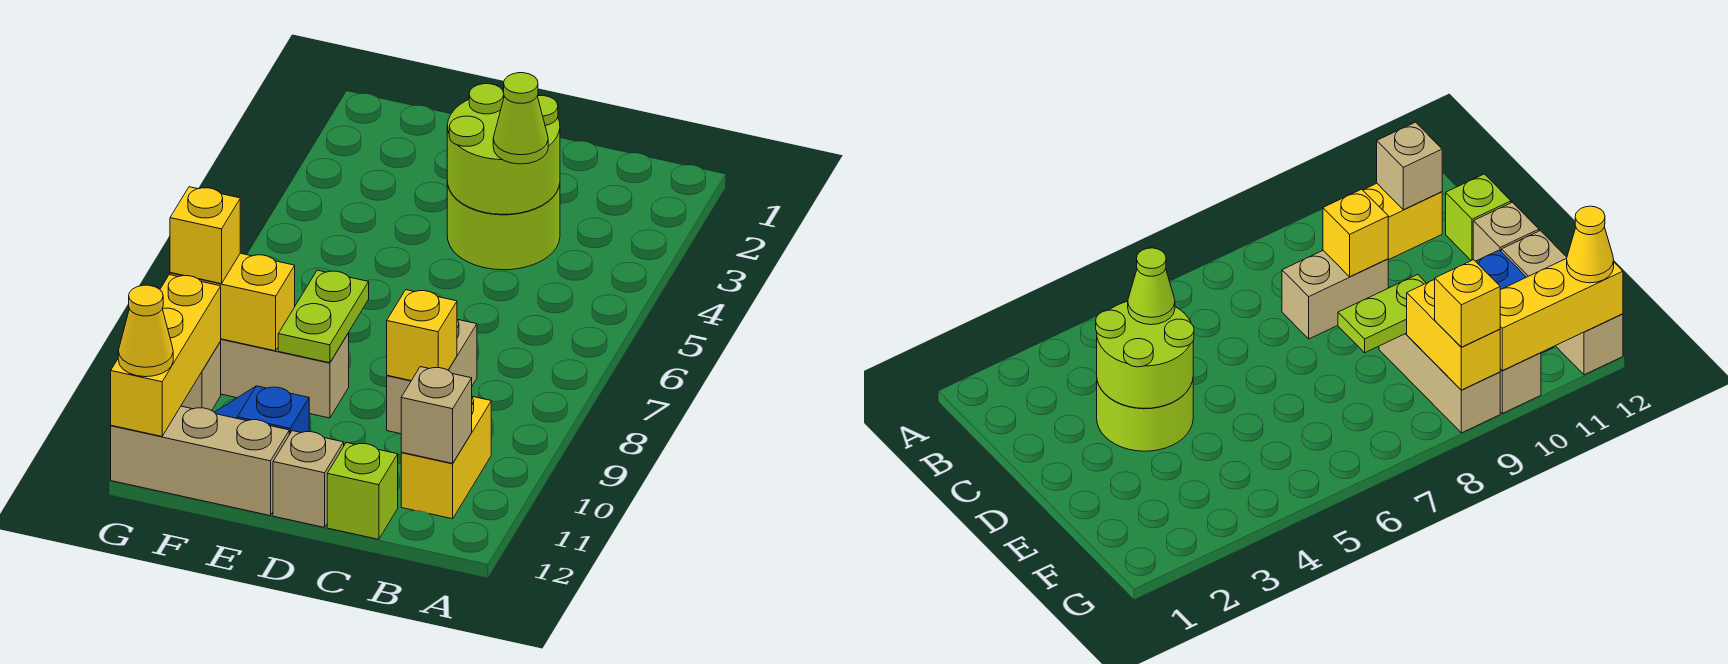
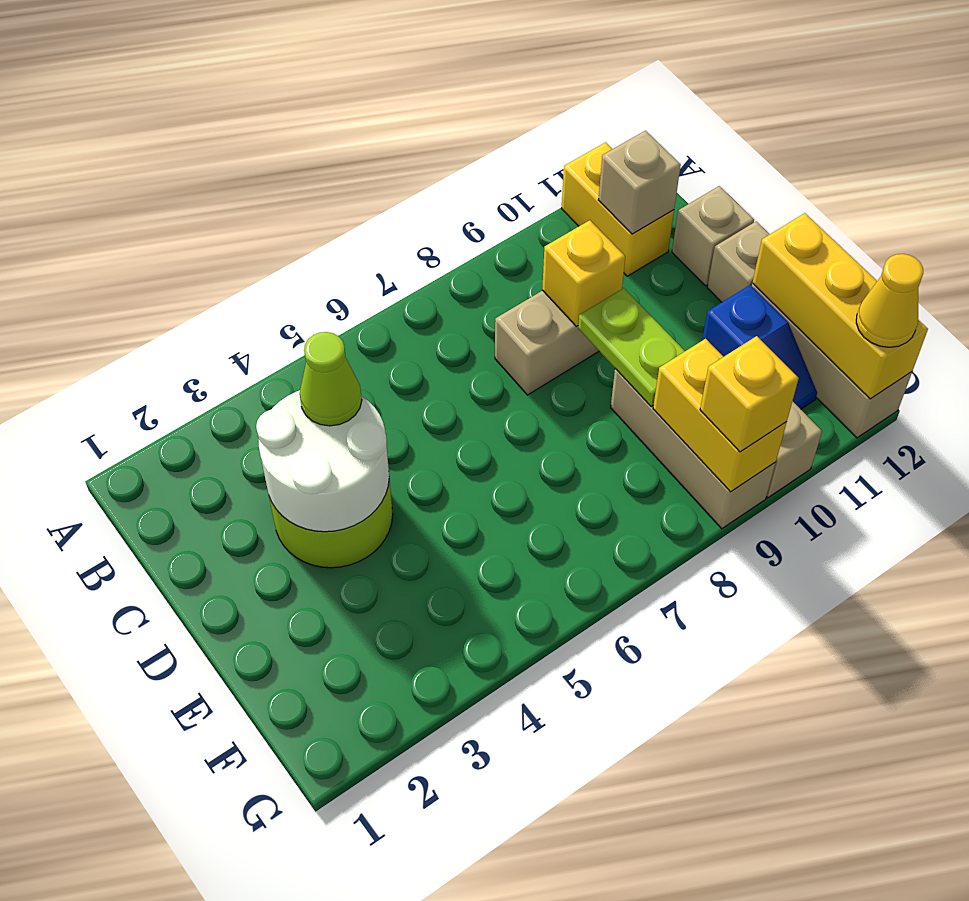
yellow brick B10:B11 level 1 -> yellow brick A11:B11 level 1
lime round brick C3:D4 level 2 -> white round brick C3:D4 level 2
lime brick C12 level 1 -> tan brick C12 level 1
lime plate E8:E9 level 2 -> lime plate D9:E9 level 2
yellow brick G10:G12 level 2 -> yellow brick E12:G12 level 2

